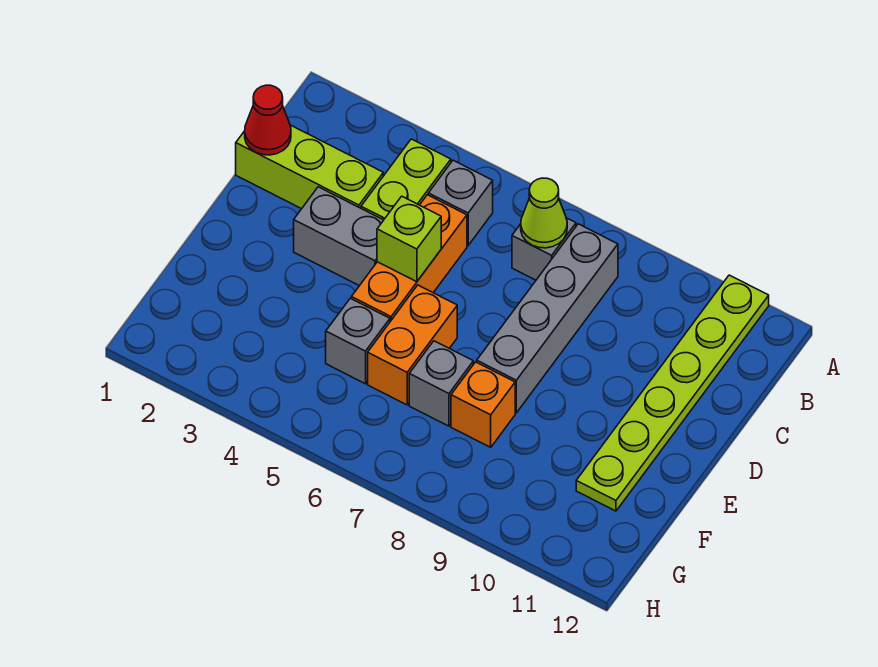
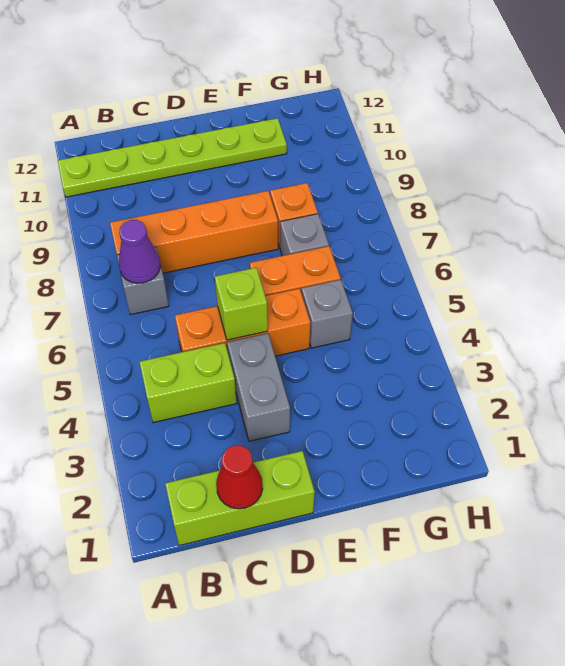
grey brick B5 level 1 -> none
lime cone B7 level 2 -> purple cone B7 level 2
grey brick B8:E8 level 1 -> orange brick B8:E8 level 1
lime brick C1:C3 level 1 -> lime brick B1:D1 level 1

